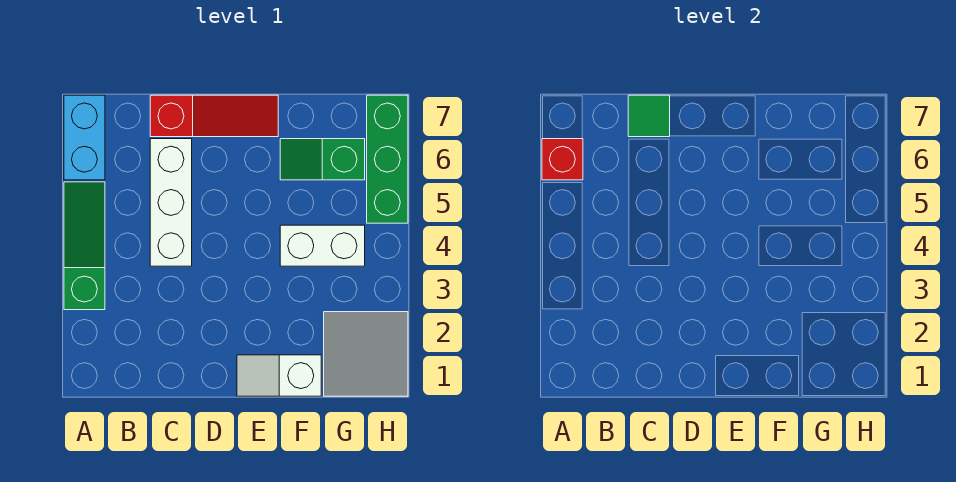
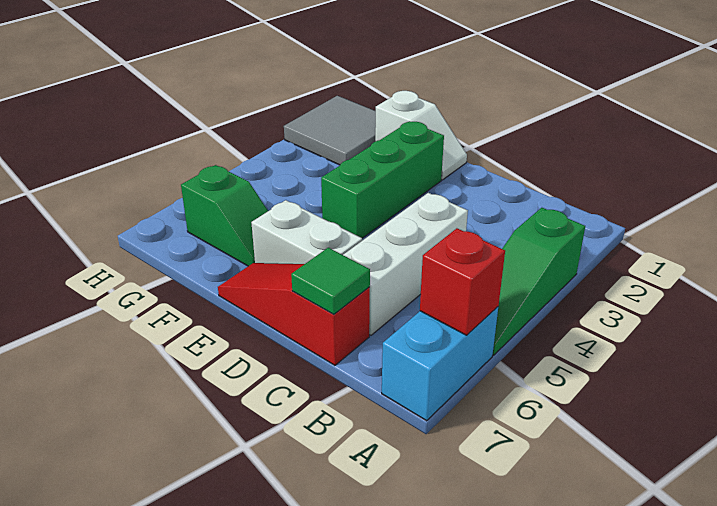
white brick F4:G4 level 1 -> white brick D6:E6 level 1
green brick H5:H7 level 1 -> green brick E2:E4 level 1

